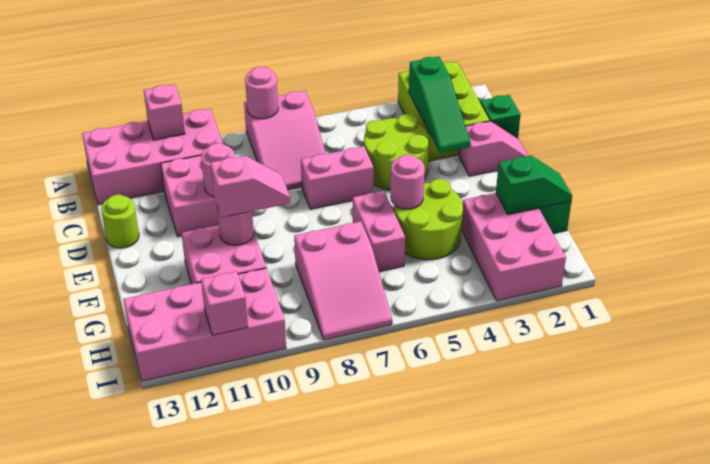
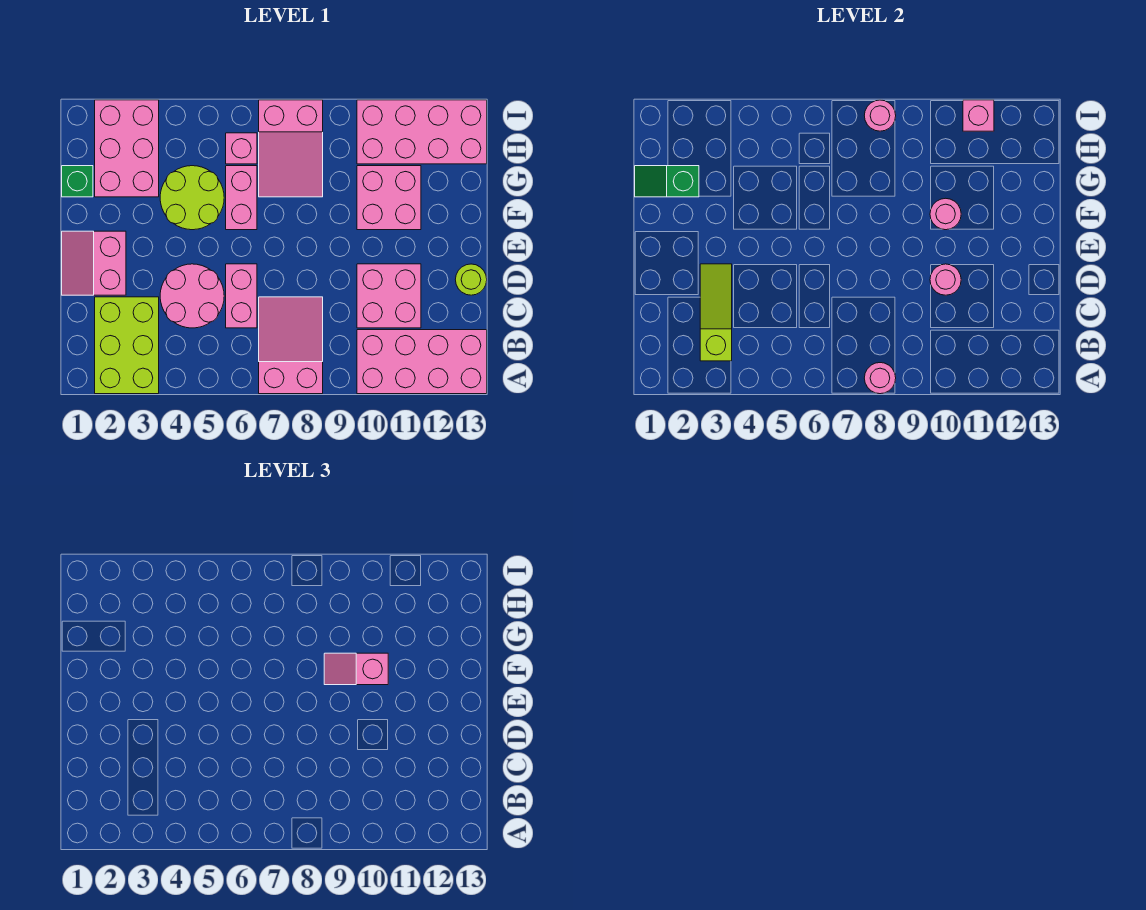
pink brick A11 level 2 -> pink brick H6 level 1
green slope B3:D3 level 2 top B -> lime slope B3:D3 level 2 top B
green brick C1 level 1 -> none
lime round brick C4:D5 level 1 -> pink round brick C4:D5 level 1
pink slope D1:D2 level 1 top 2 -> pink slope D1:E2 level 1 top 2
pink brick D6:D7 level 1 -> pink brick C6:D6 level 1
pink round brick F5 level 2 -> pink round brick I8 level 2
pink slope G7:I8 level 1 top G -> pink slope G7:I8 level 1 top I

